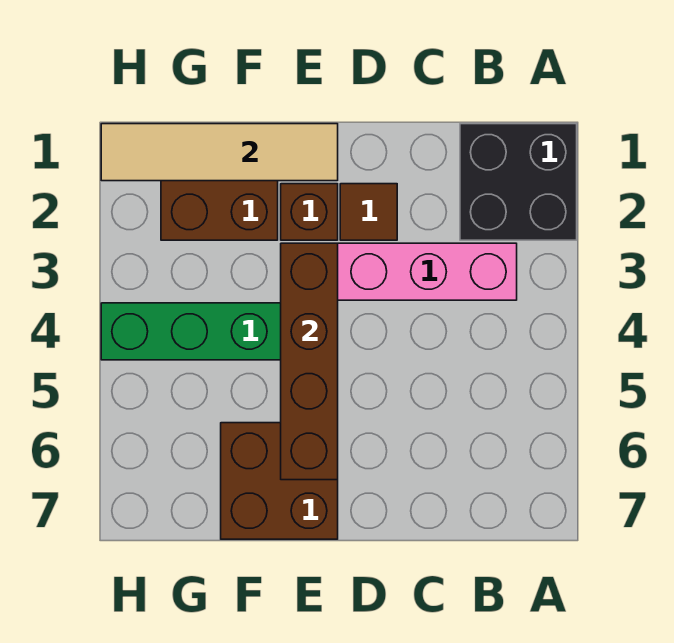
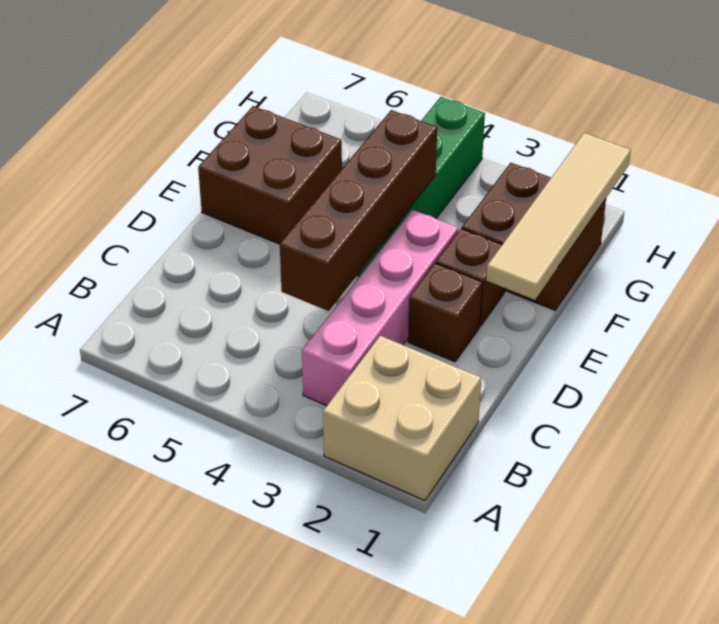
black brick A1:B2 level 1 -> tan brick A1:B2 level 1
brown tile D2 level 1 -> brown brick D2 level 1
brown brick E3:E6 level 2 -> brown brick C4:F4 level 2

